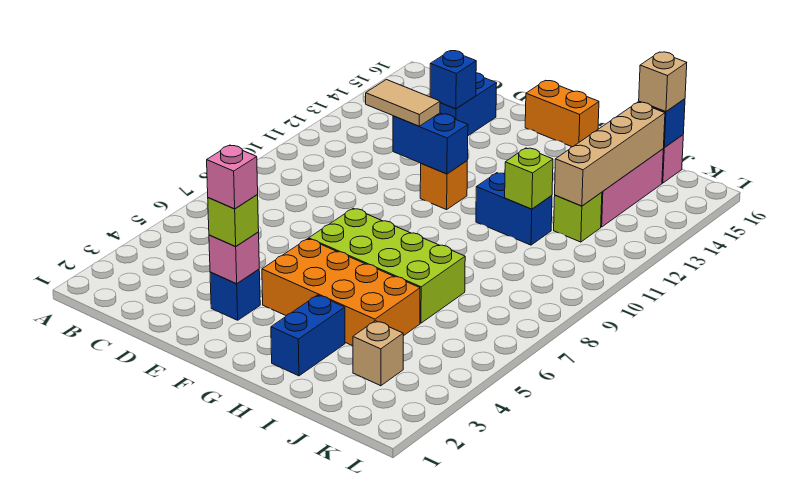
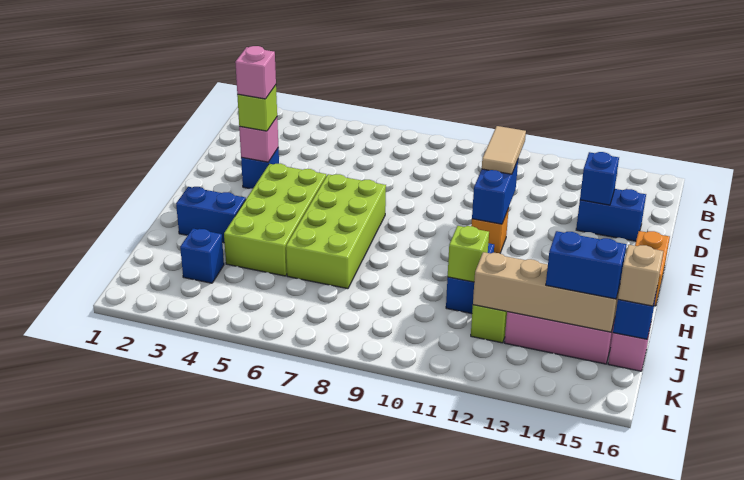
orange brick F4:I5 level 1 -> lime brick F4:I5 level 1
tan brick J3 level 1 -> blue brick J3 level 1
none -> blue brick J14:J15 level 3

